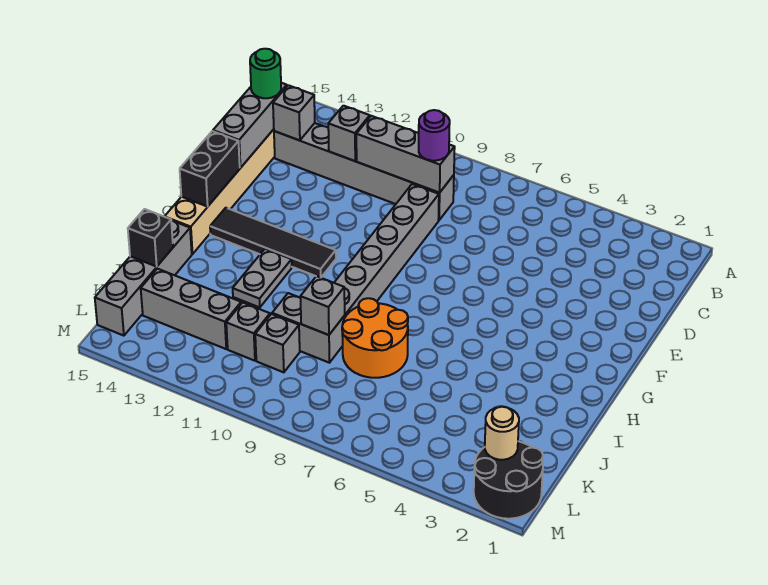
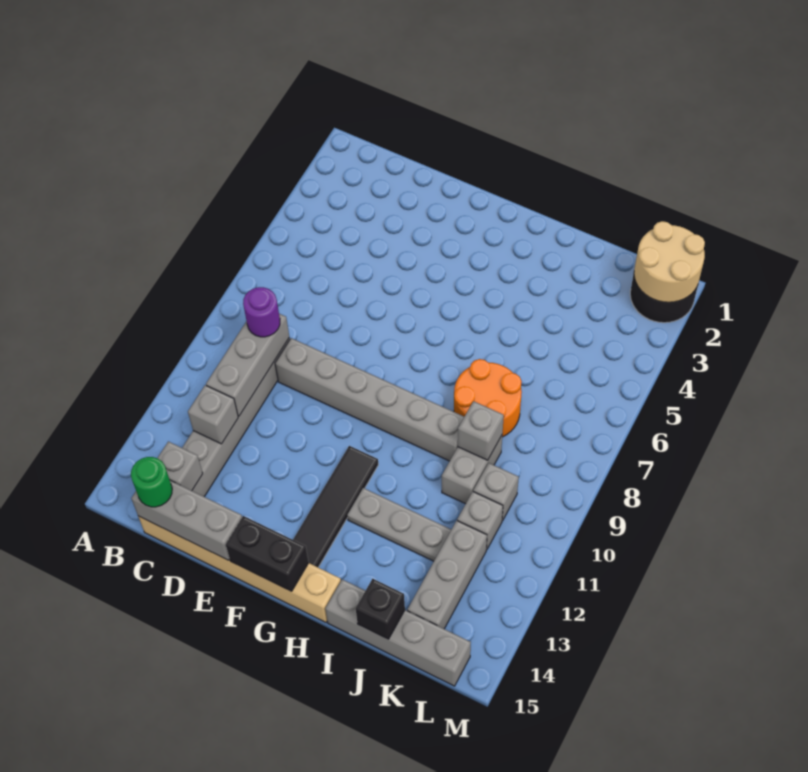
grey plate H12:I12 level 1 -> grey plate H12:J12 level 1
tan round brick L2 level 2 -> tan round brick L1:M2 level 2

